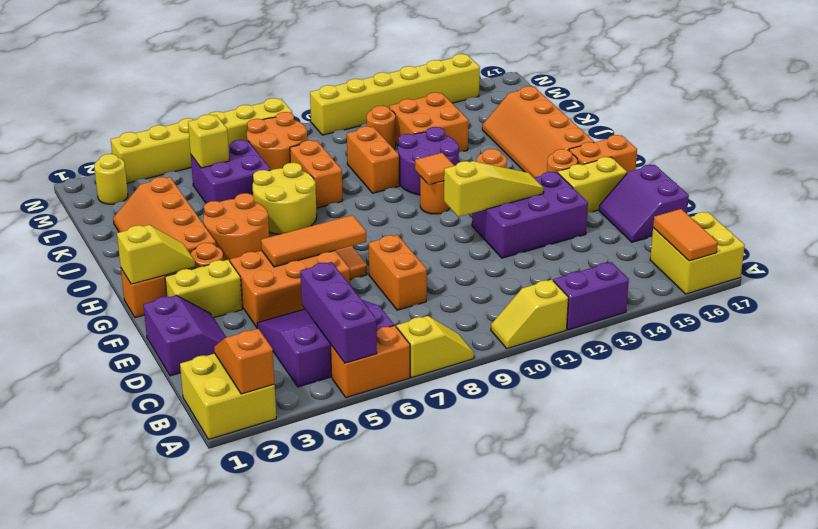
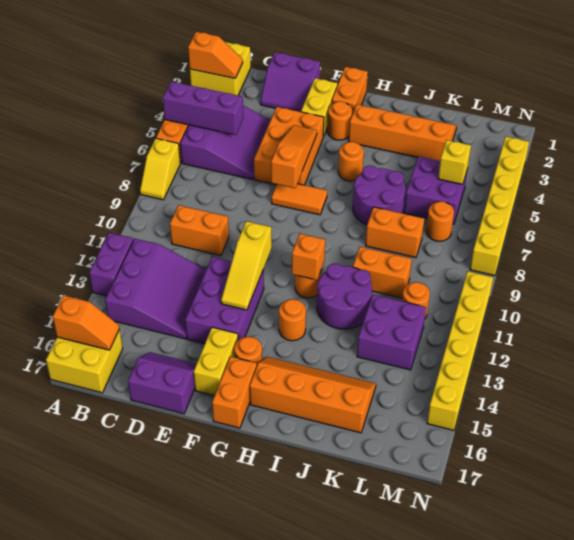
yellow slope A10:A11 level 1 top 11 -> none
orange tile A16:B16 level 2 -> orange slope A16:B16 level 2 top A
none -> purple slope B12:D14 level 1 top B
orange brick D8:E8 level 1 -> orange brick C10:D10 level 1
orange tile F5:F7 level 2 -> orange slope F5:F7 level 2 top 7
yellow slope G1:G2 level 2 top 1 -> none
orange round brick H4:I5 level 1 -> orange round brick H5 level 1
orange tile H11 level 2 -> orange brick H11 level 2
yellow round brick I6:J7 level 1 -> purple round brick I6:J7 level 1
orange brick K12:L13 level 1 -> purple brick K12:L13 level 1
orange round brick L7:M8 level 1 -> orange round brick L7 level 1
yellow round brick M2 level 1 -> none

